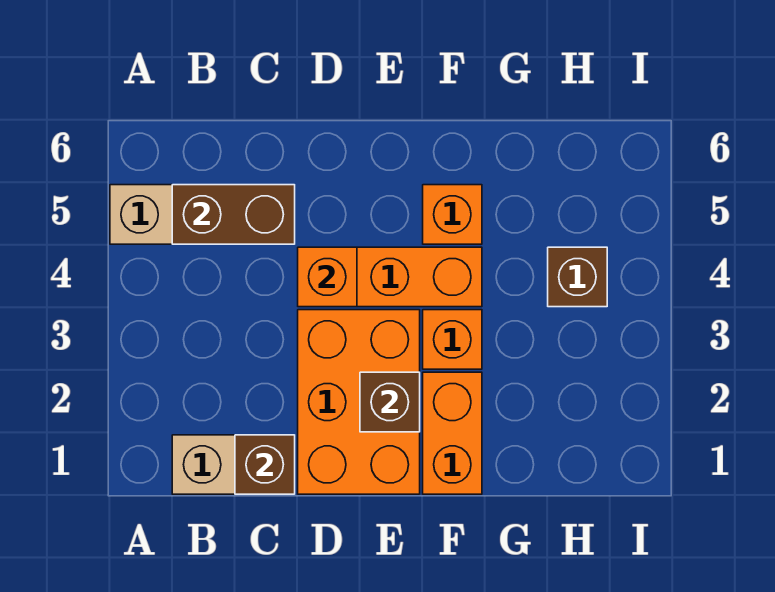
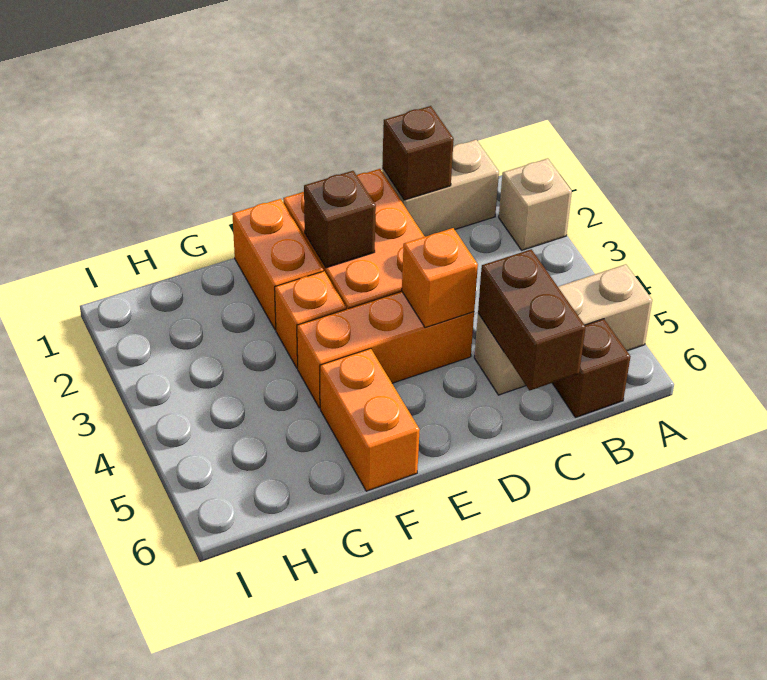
none -> tan brick A2 level 1
brown brick B5:C5 level 2 -> brown brick C5:C6 level 2
orange brick F5 level 1 -> orange brick F5:F6 level 1
brown brick H4 level 1 -> brown brick B6 level 1

